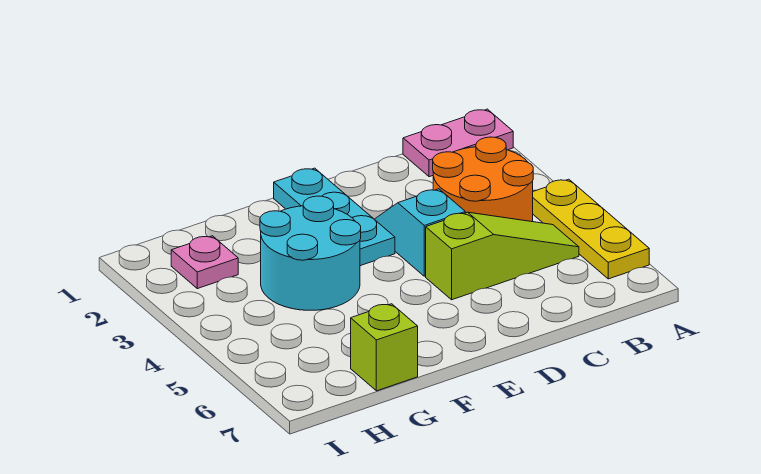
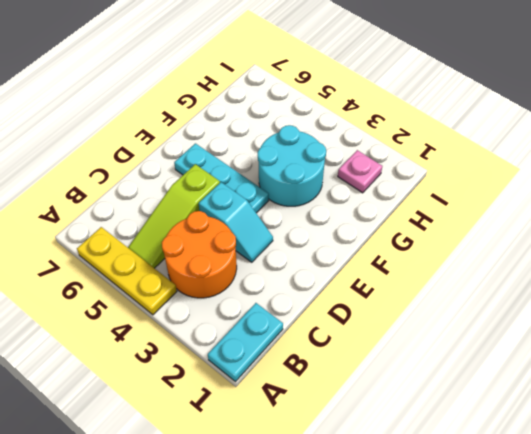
pink plate A1:B1 level 1 -> cyan plate A1:B1 level 1
cyan plate E1:E3 level 1 -> cyan plate E4:E6 level 1
lime brick G7 level 1 -> none

